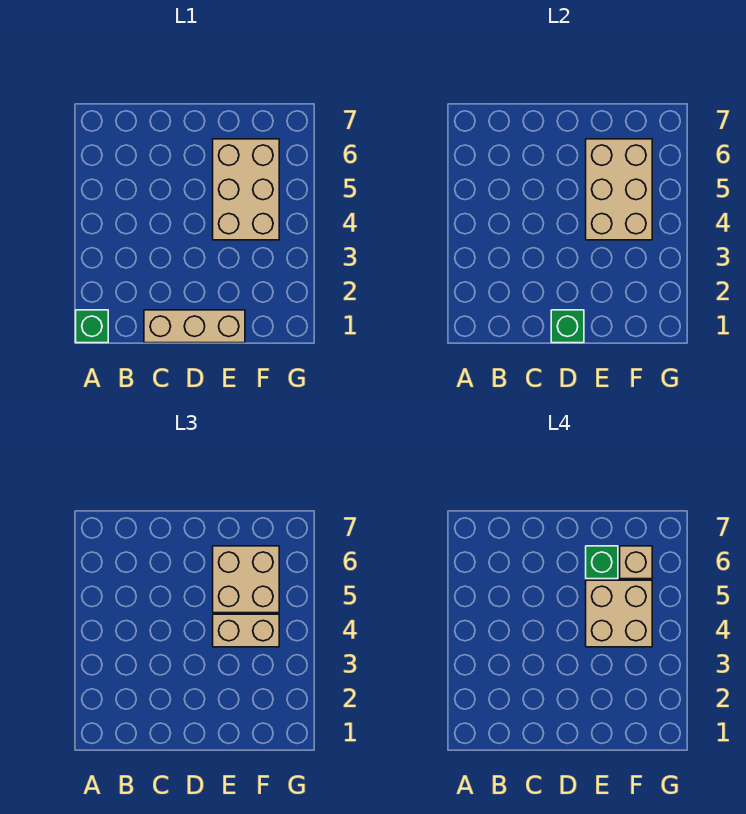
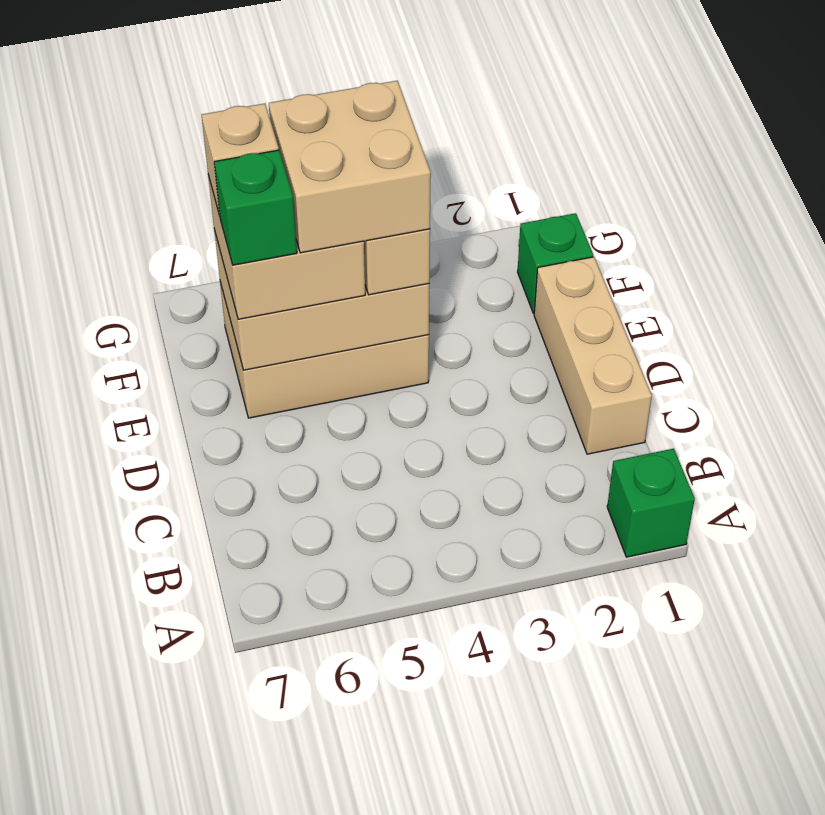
green brick D1 level 2 -> green brick F1 level 1

